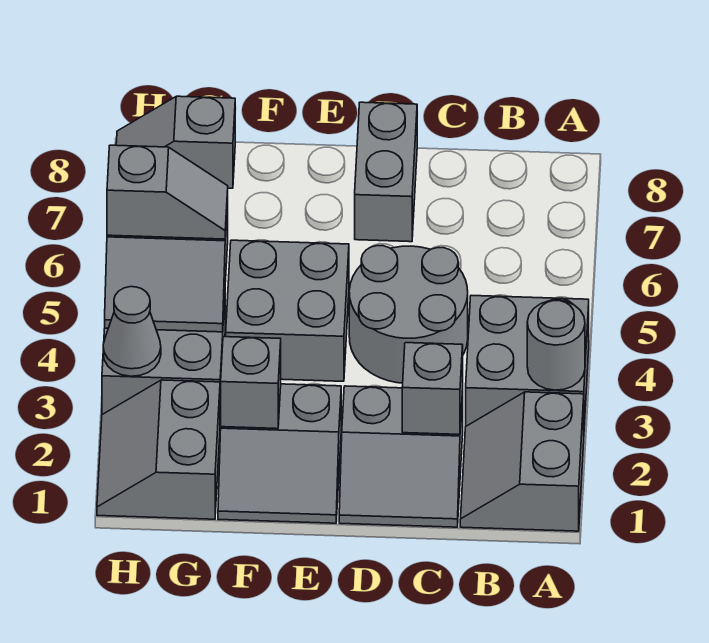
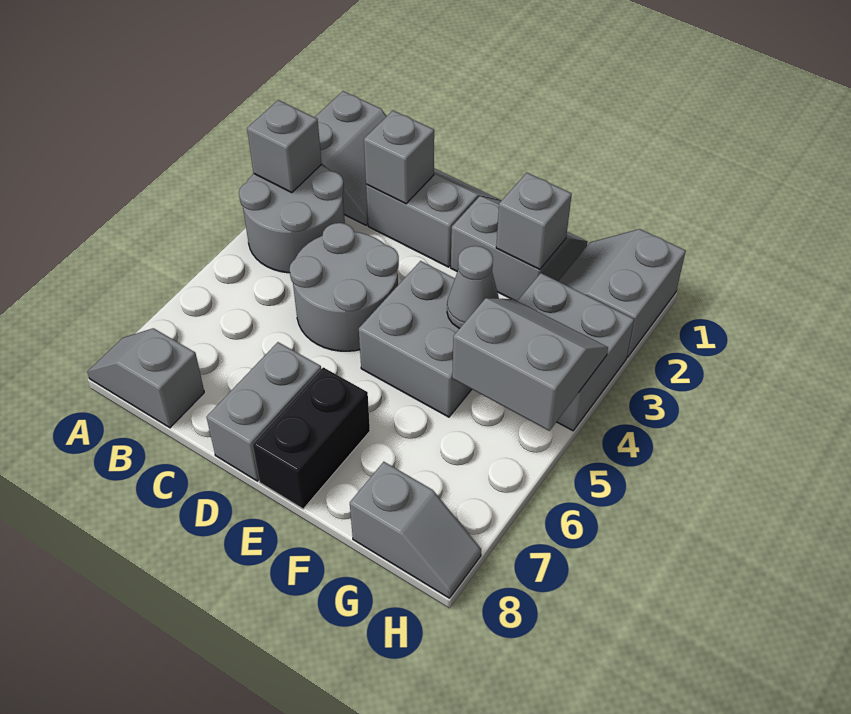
grey brick A3:B4 level 1 -> grey round brick A3:B4 level 1
grey round brick A3 level 2 -> grey brick A3 level 2
none -> black brick E7:E8 level 1
grey slope G1:H2 level 1 top G -> grey slope G1:H2 level 1 top H
grey slope G5:H5 level 3 top H -> grey slope A8:B8 level 1 top B
grey cone H3 level 2 -> grey cone F4 level 2

